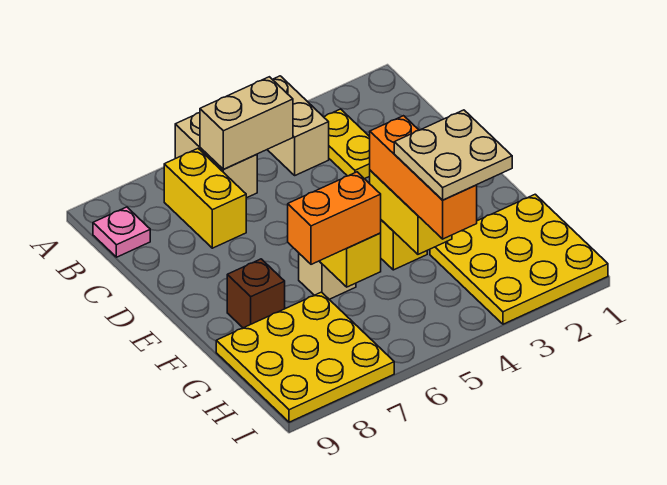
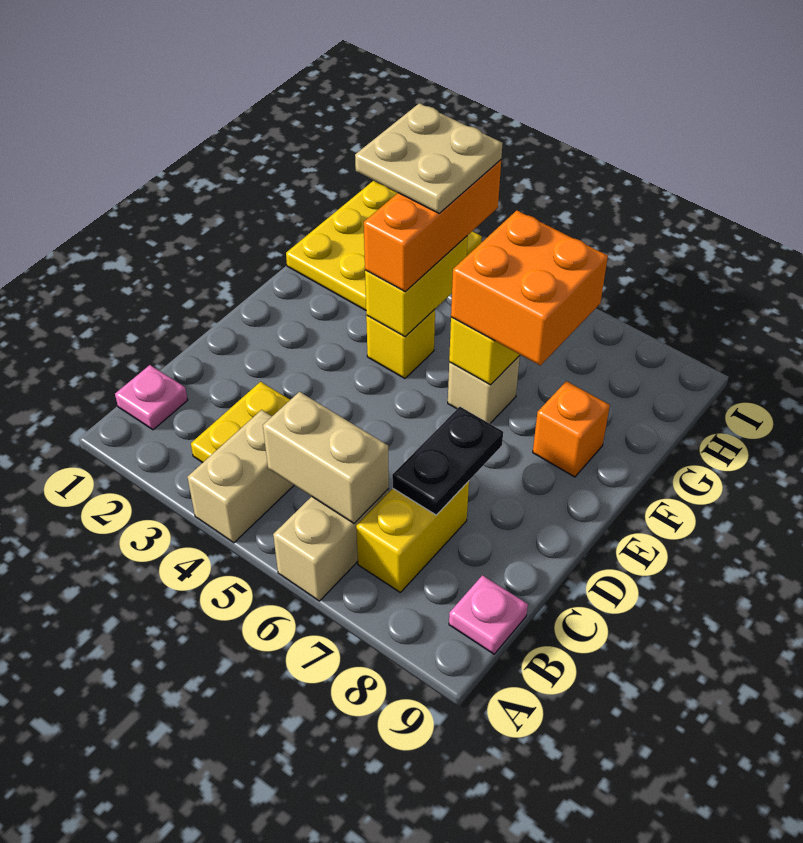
none -> pink plate B1 level 1
none -> black plate C7:D7 level 2
brown brick F8 level 1 -> orange brick F8 level 1
orange brick G6:G7 level 3 -> orange brick F6:G7 level 3
yellow plate G7:I9 level 1 -> none

